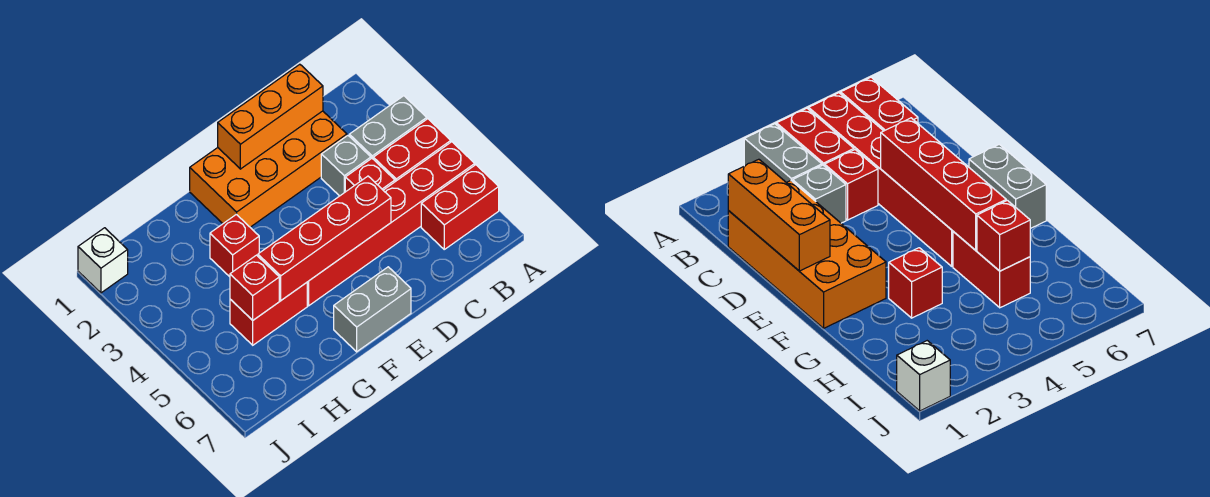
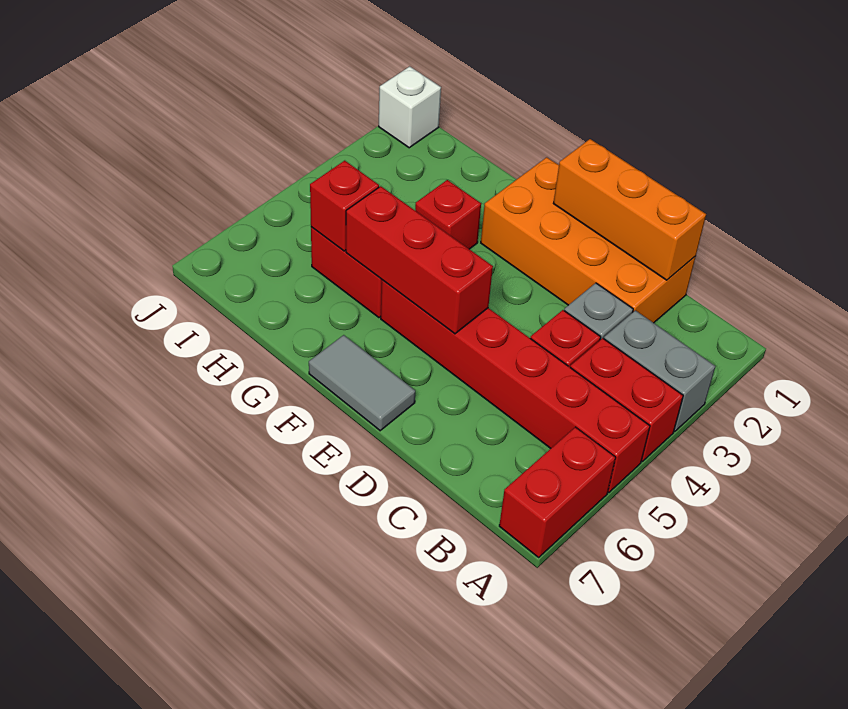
red brick A6:B6 level 1 -> red brick A6:A7 level 1
red brick D5:G5 level 2 -> red brick E5:G5 level 2
grey brick E7:F7 level 1 -> grey tile E7:F7 level 1

